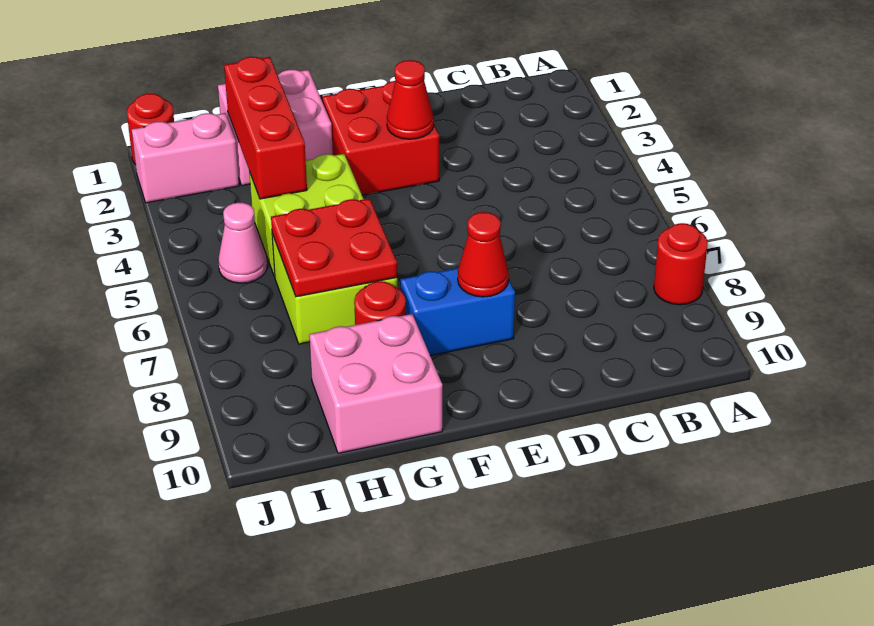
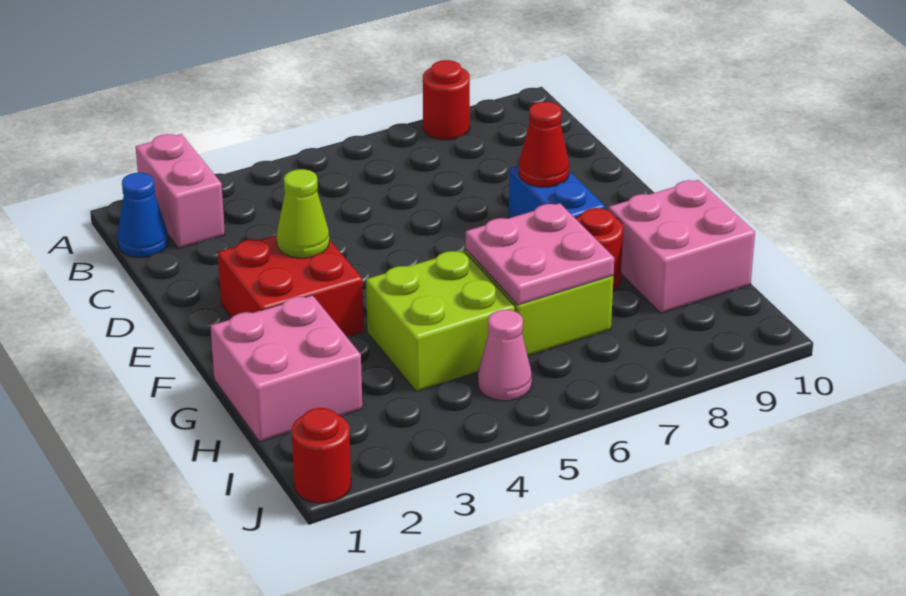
none -> blue cone B1 level 1
red cone E3 level 2 -> lime cone E3 level 2
red plate G6:H7 level 2 -> pink plate G6:H7 level 2
red brick H2:H4 level 2 -> none
pink brick I2:J2 level 1 -> pink brick A2:B2 level 1

